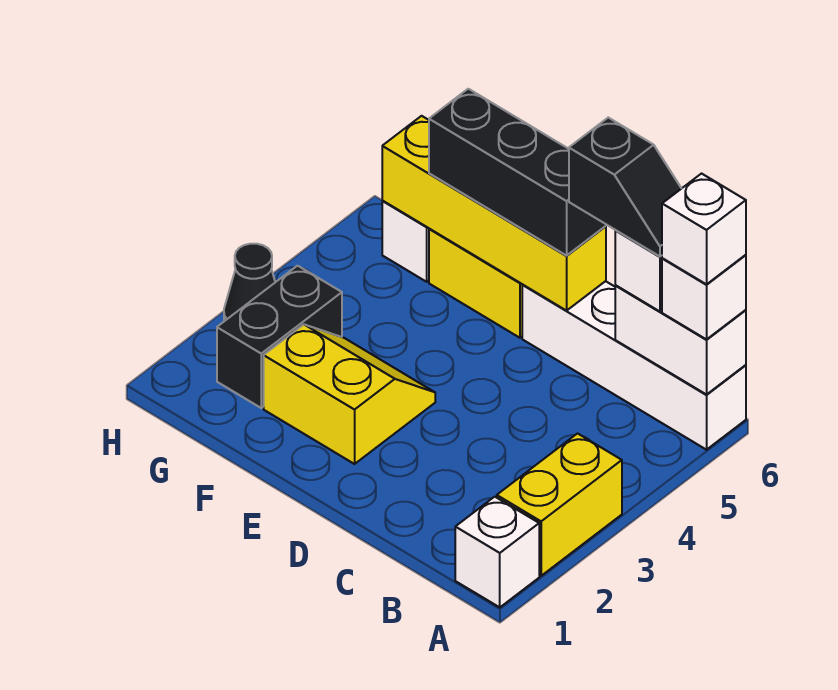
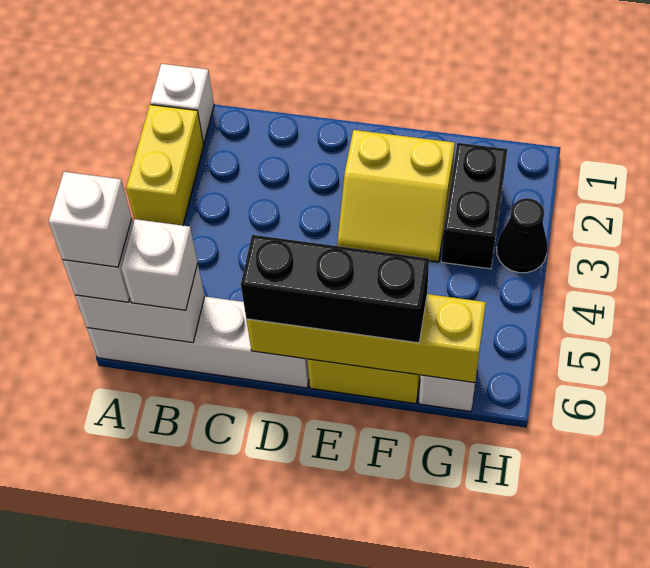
black slope B6:C6 level 4 top C -> none

